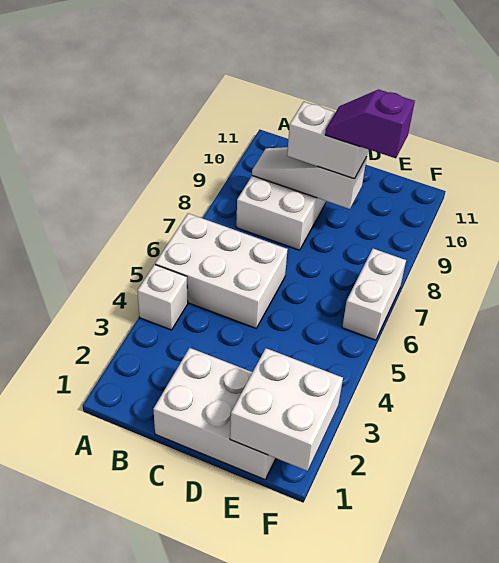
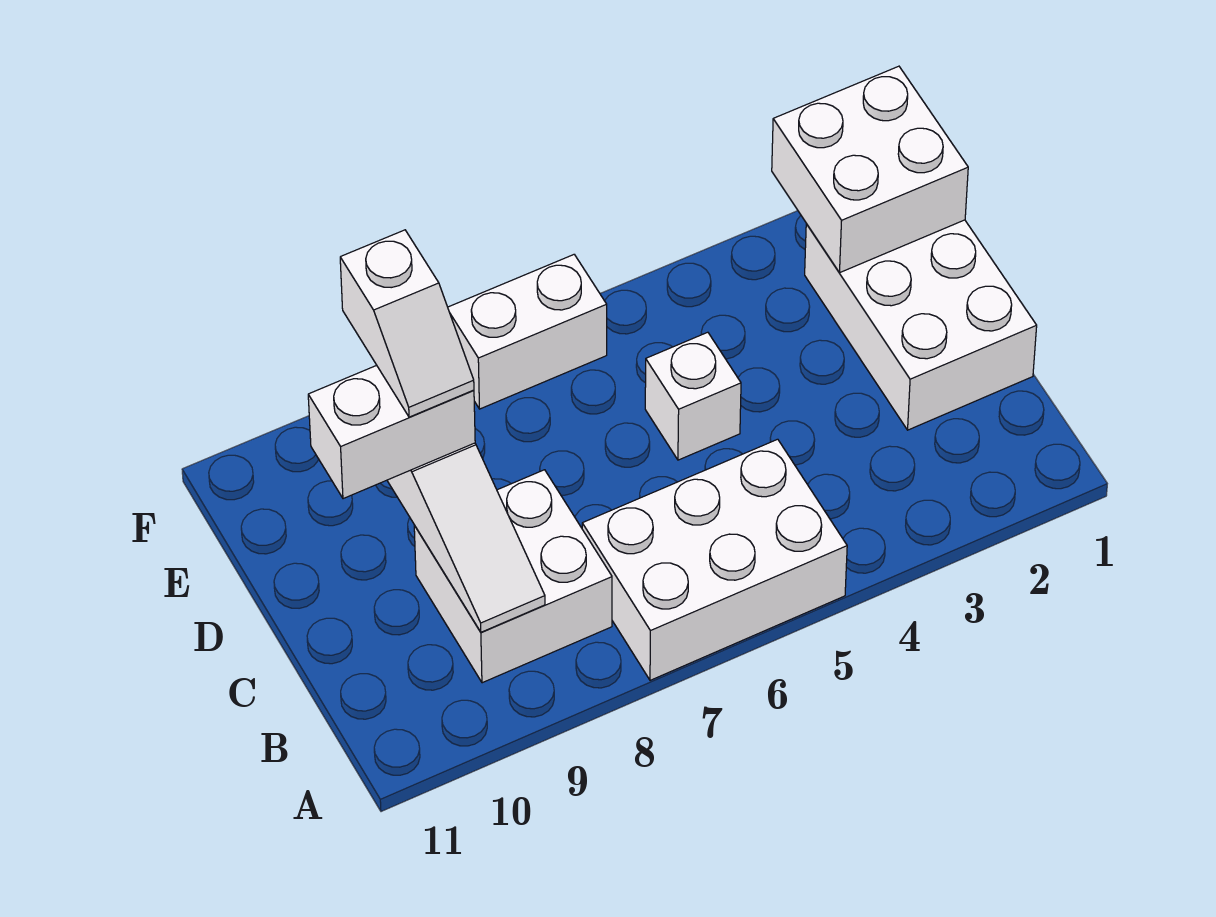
white brick A4 level 1 -> white brick D5 level 1
white brick A5:C6 level 1 -> white brick A5:B7 level 1
white brick C9:D9 level 3 -> white brick D9:D10 level 3
purple slope D9:E9 level 4 top E -> white slope D9:E9 level 4 top E

